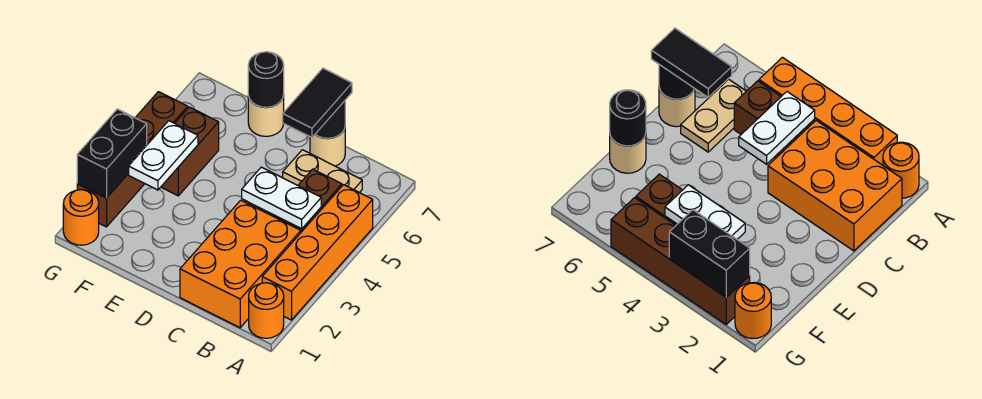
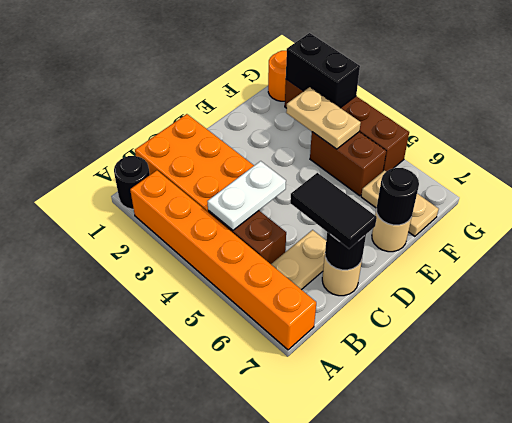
orange round brick A1 level 1 -> black round brick A1 level 1
orange brick A2:A5 level 1 -> orange brick A2:A7 level 1
white plate F3:F4 level 2 -> tan plate F3:F4 level 2
none -> tan plate F6:F7 level 1

